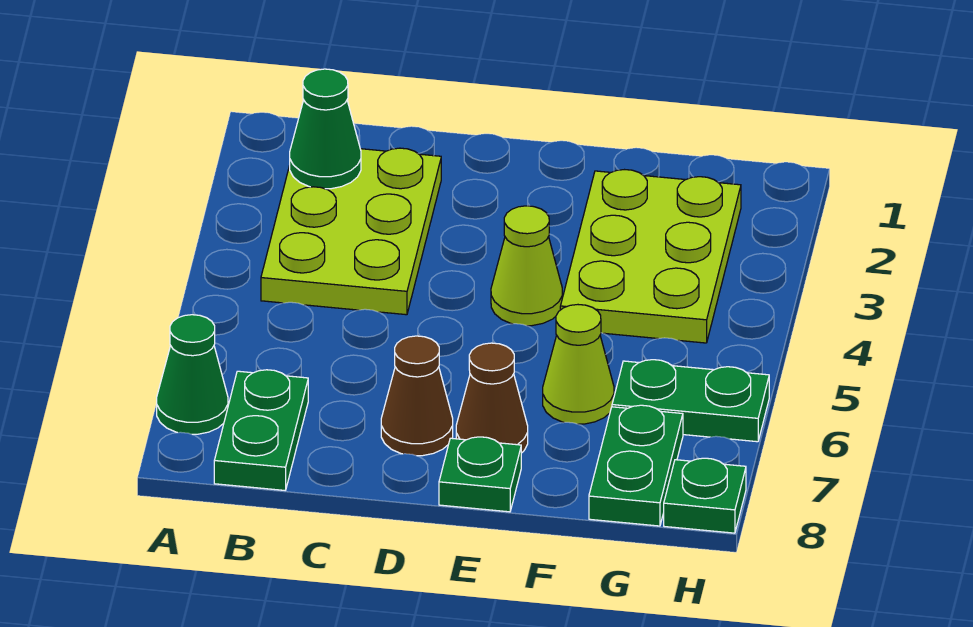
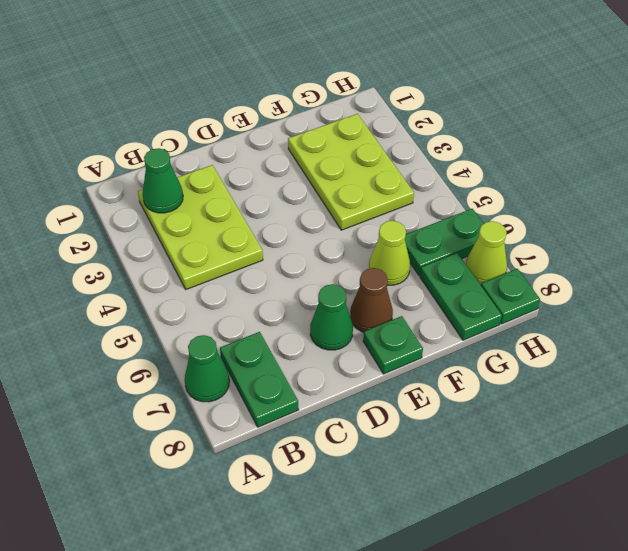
brown cone D7 level 1 -> green cone D7 level 1
lime cone E4 level 1 -> lime cone H7 level 1

